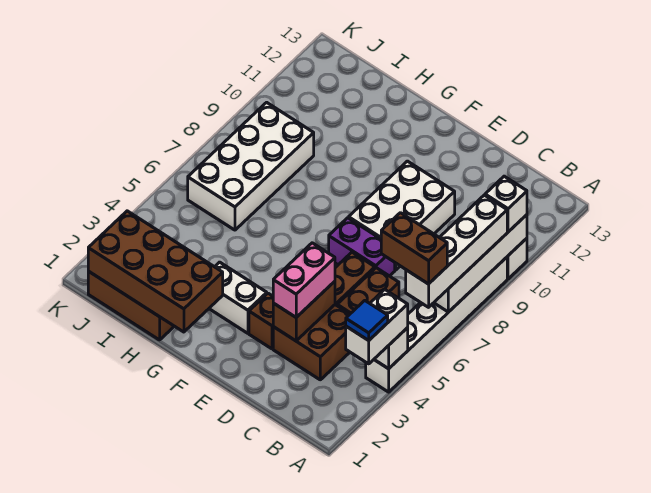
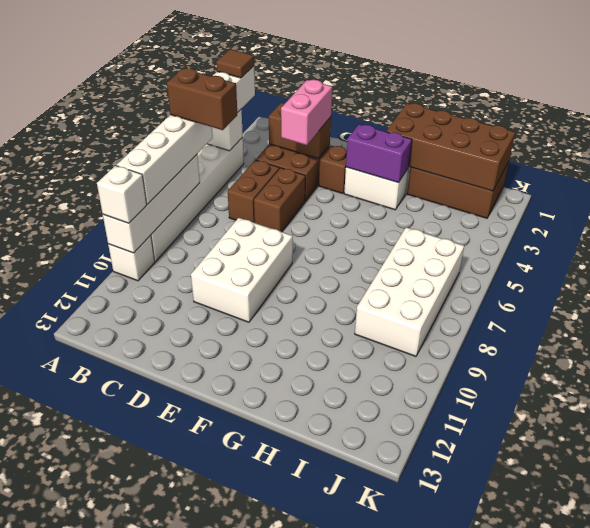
blue tile A3 level 4 -> brown tile A3 level 4
brown brick D3:D4 level 2 -> brown brick C3:D3 level 2
purple brick D7:E7 level 1 -> purple brick F3:G3 level 2

